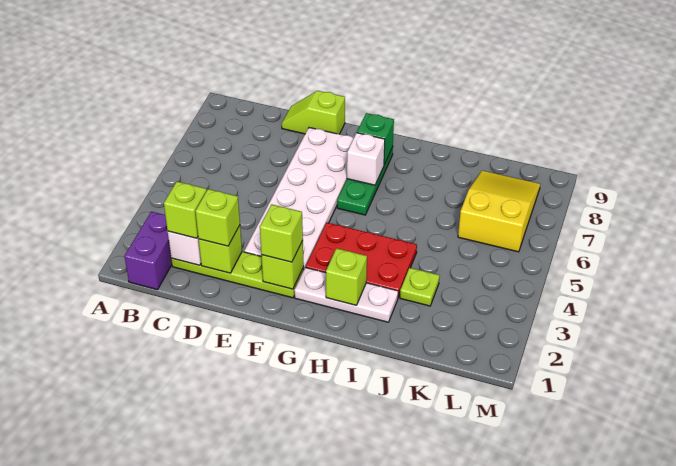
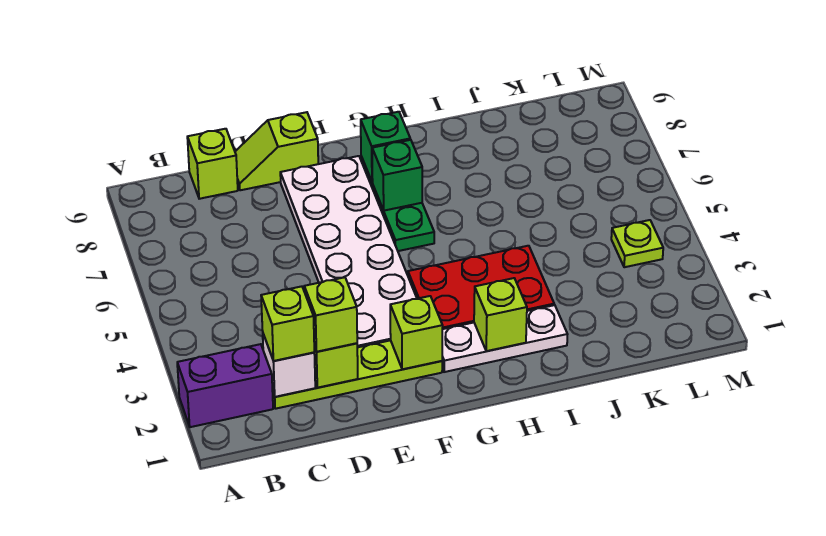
purple brick B1:B2 level 1 -> purple brick A2:B2 level 1
lime brick F2 level 3 -> lime brick C9 level 1
white brick G7 level 2 -> green brick G7 level 2
lime plate J3 level 1 -> lime plate L4 level 1
yellow slope K6:L8 level 1 top 6 -> none

